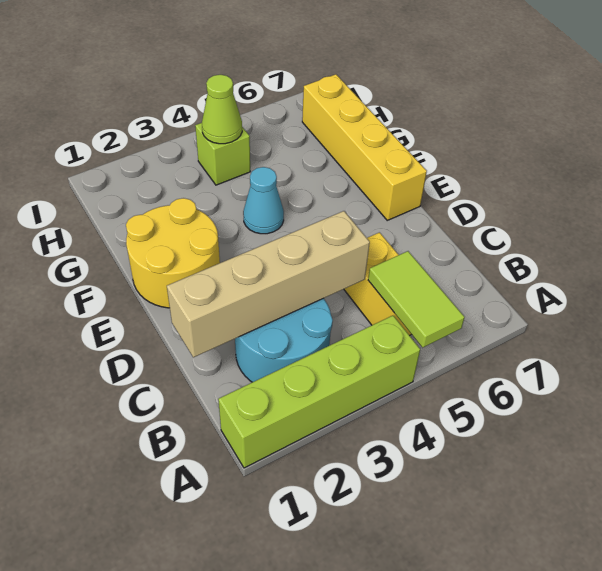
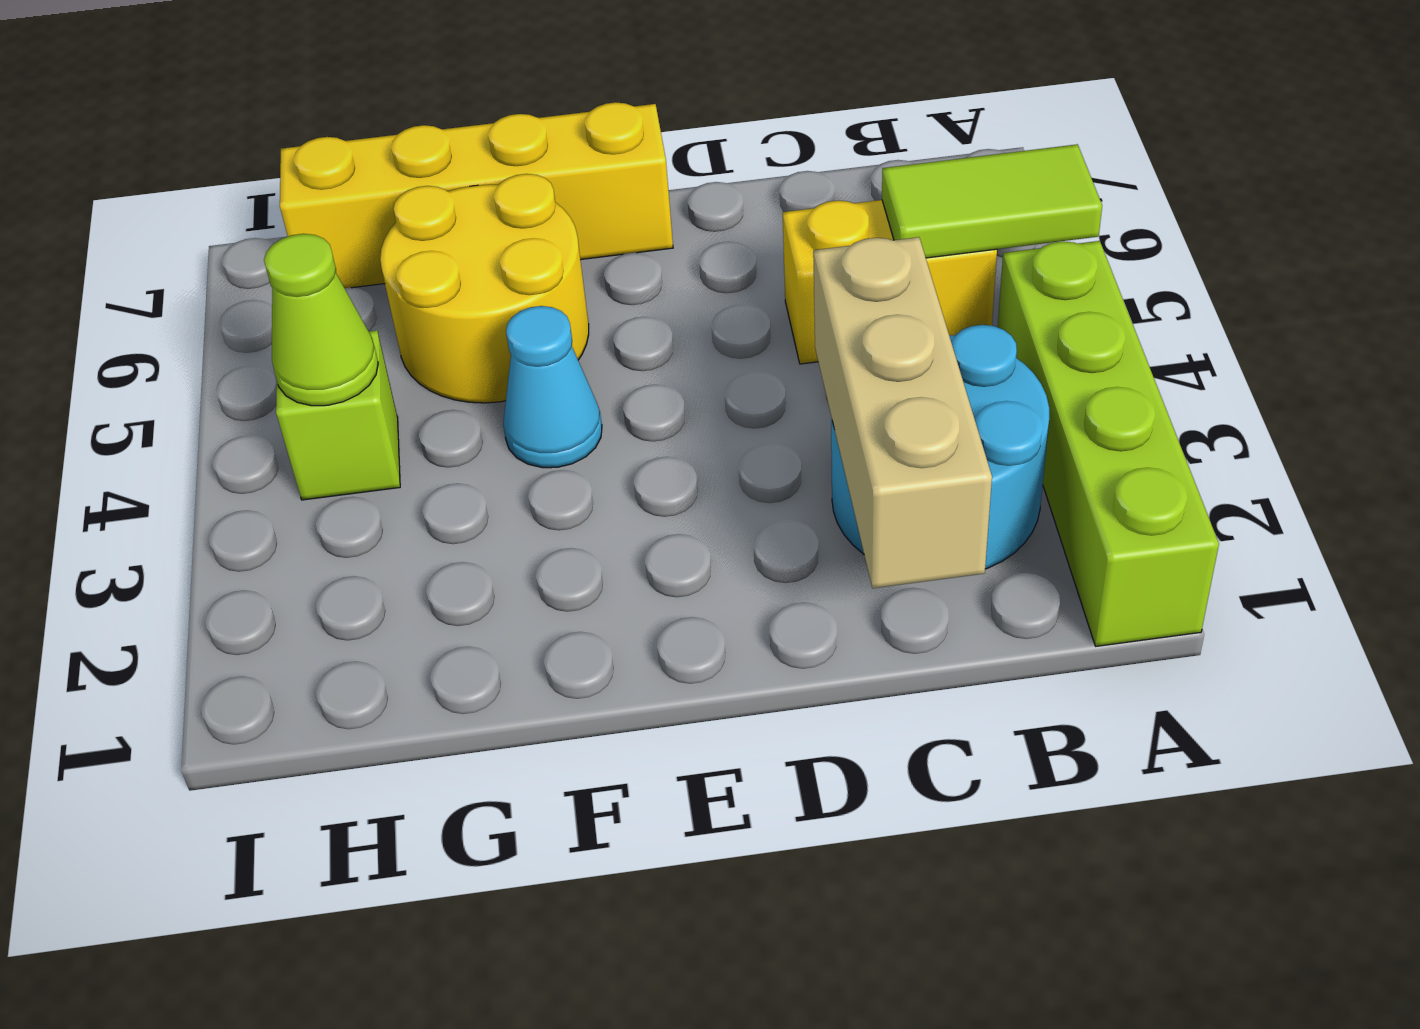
tan brick C1:C4 level 2 -> tan brick C1:C3 level 2
yellow round brick E1:F2 level 1 -> yellow round brick F5:G6 level 1

